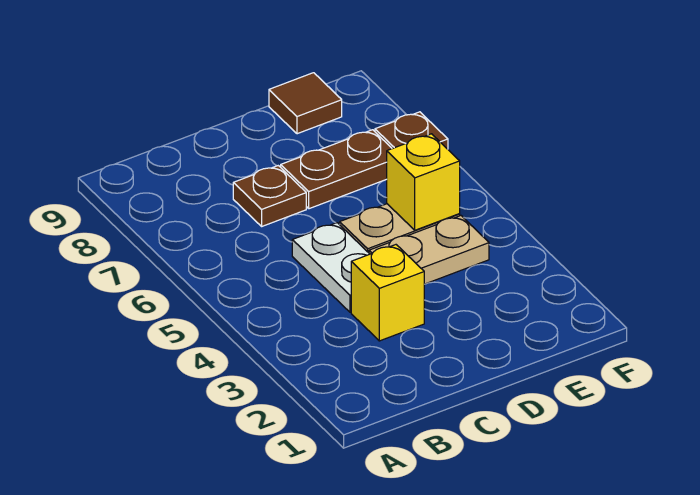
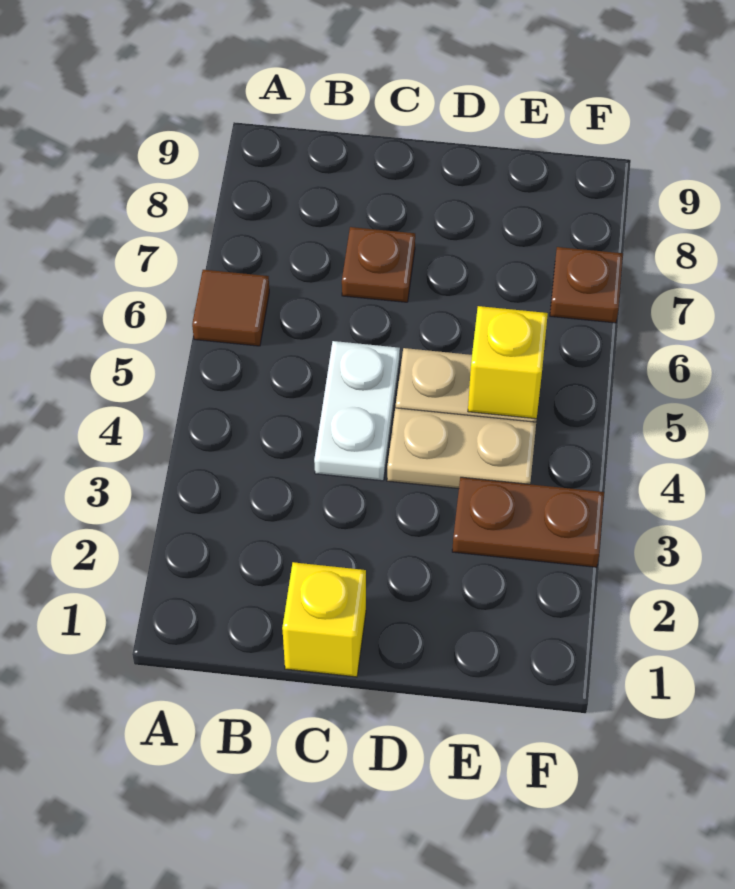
yellow brick C3 level 1 -> yellow brick C1 level 1
brown plate D7:E7 level 1 -> brown plate E3:F3 level 1
brown tile E9 level 1 -> brown tile A6 level 1

